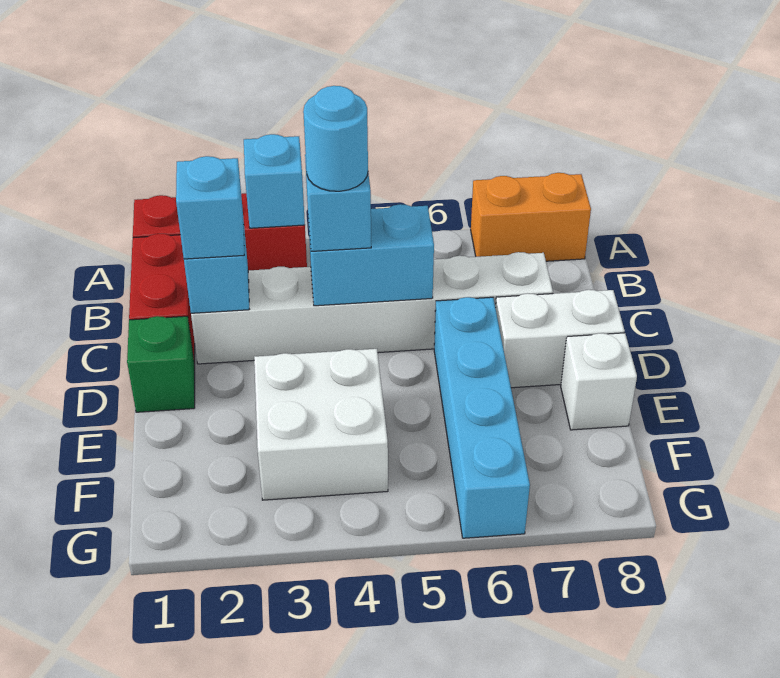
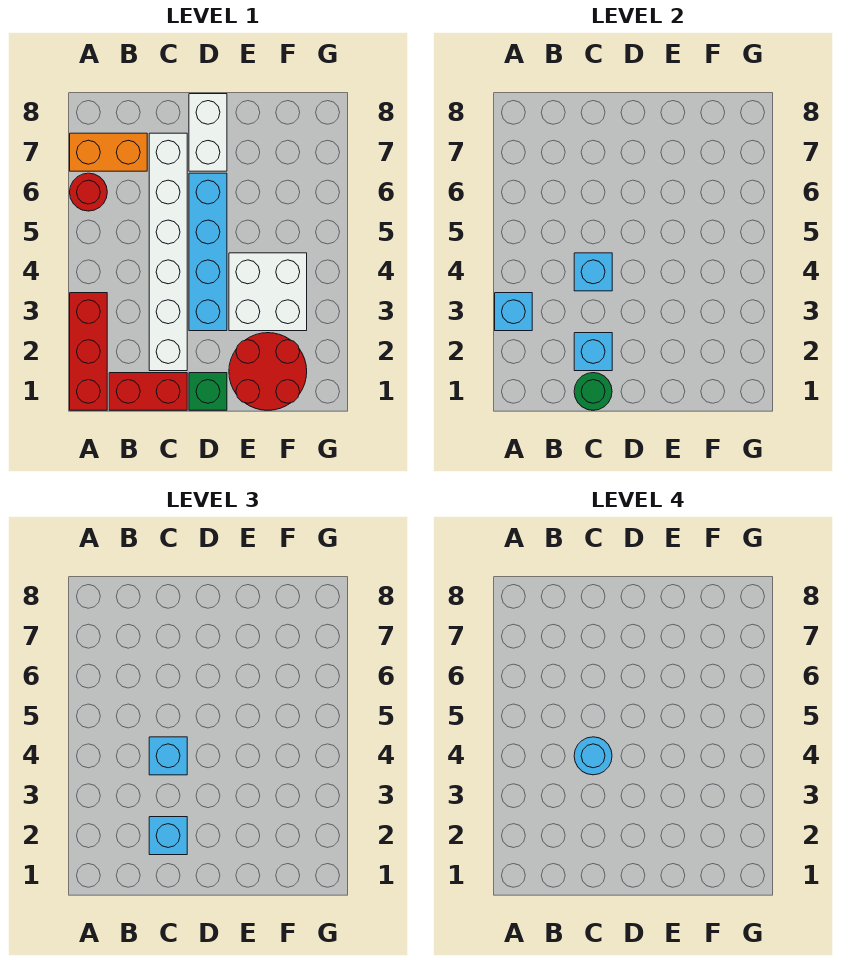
none -> red round brick A6 level 1
orange brick A7:A8 level 1 -> orange brick A7:B7 level 1
none -> green round brick C1 level 2
cyan brick C4:C5 level 2 -> cyan brick C4 level 2
cyan brick D6:G6 level 1 -> cyan brick D3:D6 level 1
none -> red round brick E1:F2 level 1
white brick E8 level 1 -> none

